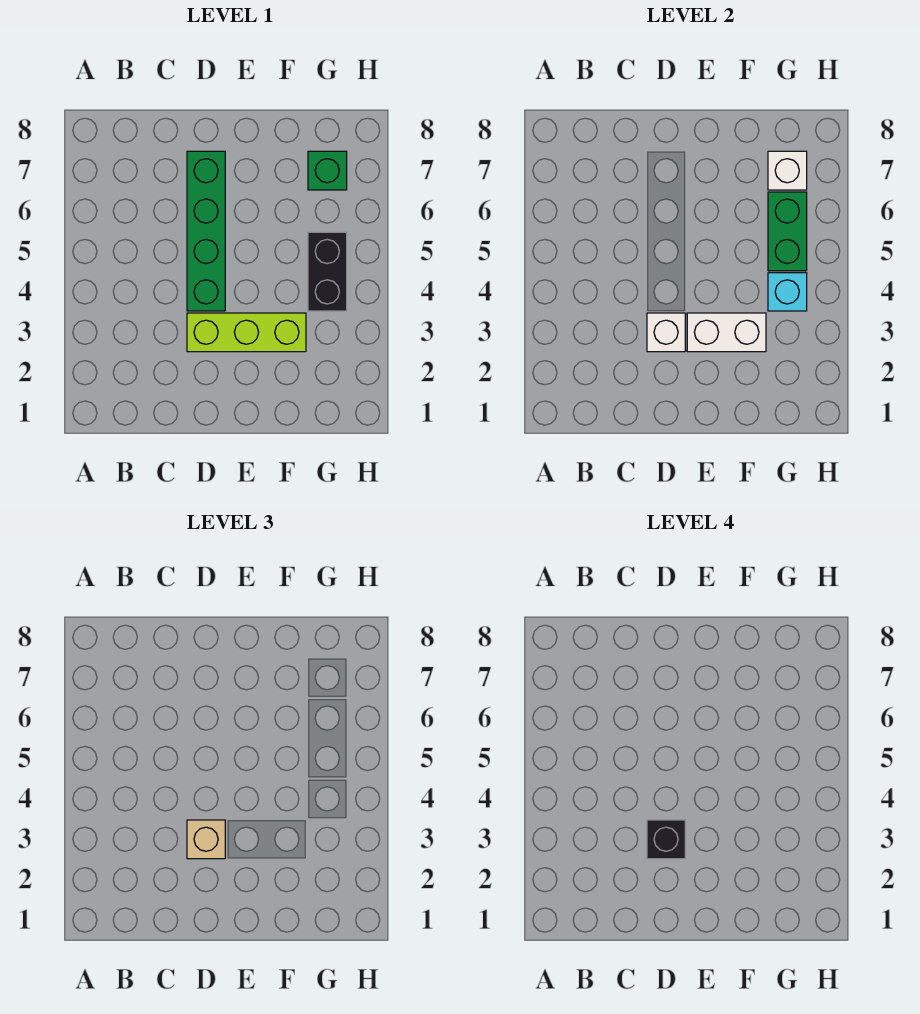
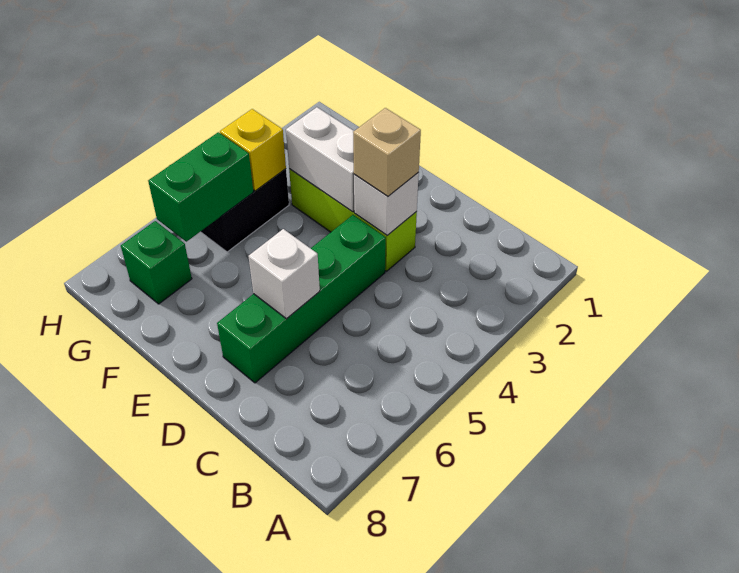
black brick D3 level 4 -> none
cyan brick G4 level 2 -> yellow brick G4 level 2
white brick G7 level 2 -> white brick D6 level 2

